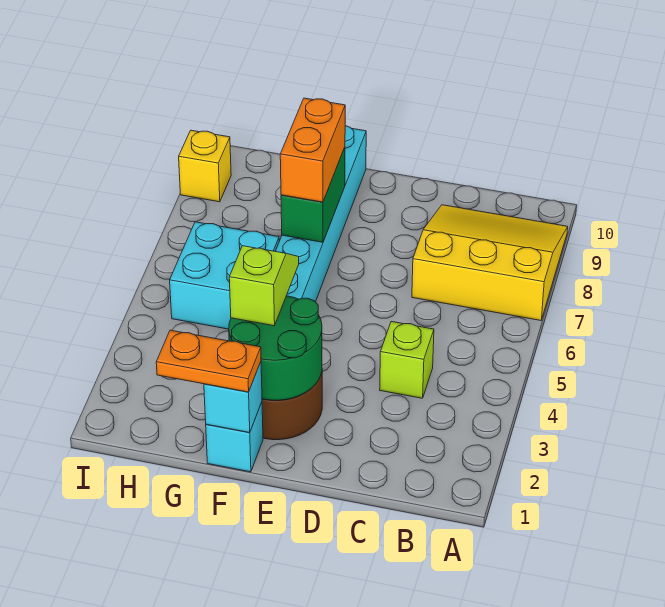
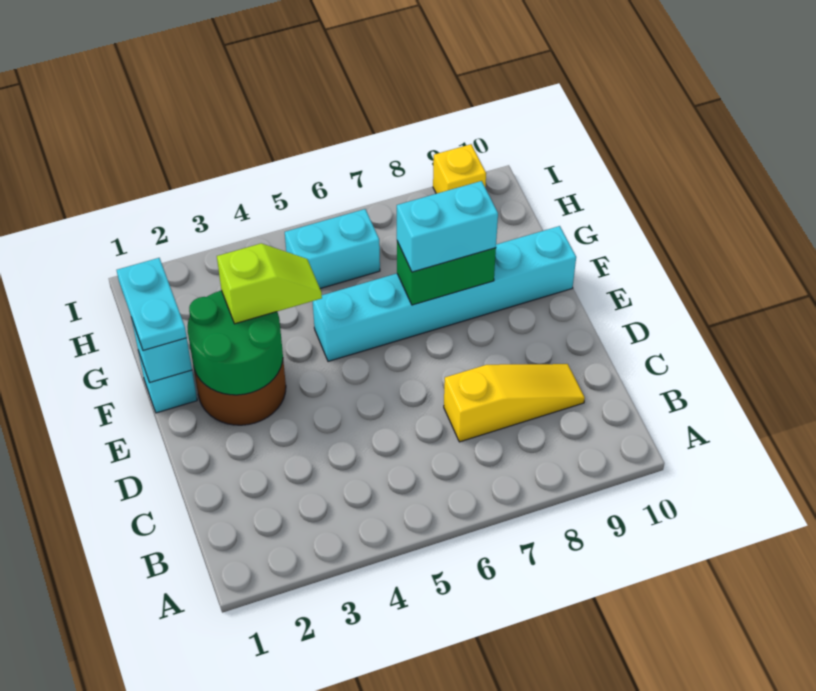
yellow slope A7:C9 level 1 top 7 -> yellow slope C7:C9 level 1 top 7
lime brick C4 level 1 -> none
orange plate F1:G1 level 3 -> cyan plate F1:G1 level 3
orange brick F7:F8 level 3 -> cyan brick F7:F8 level 3
cyan brick G5:H6 level 1 -> cyan brick H5:H6 level 1

